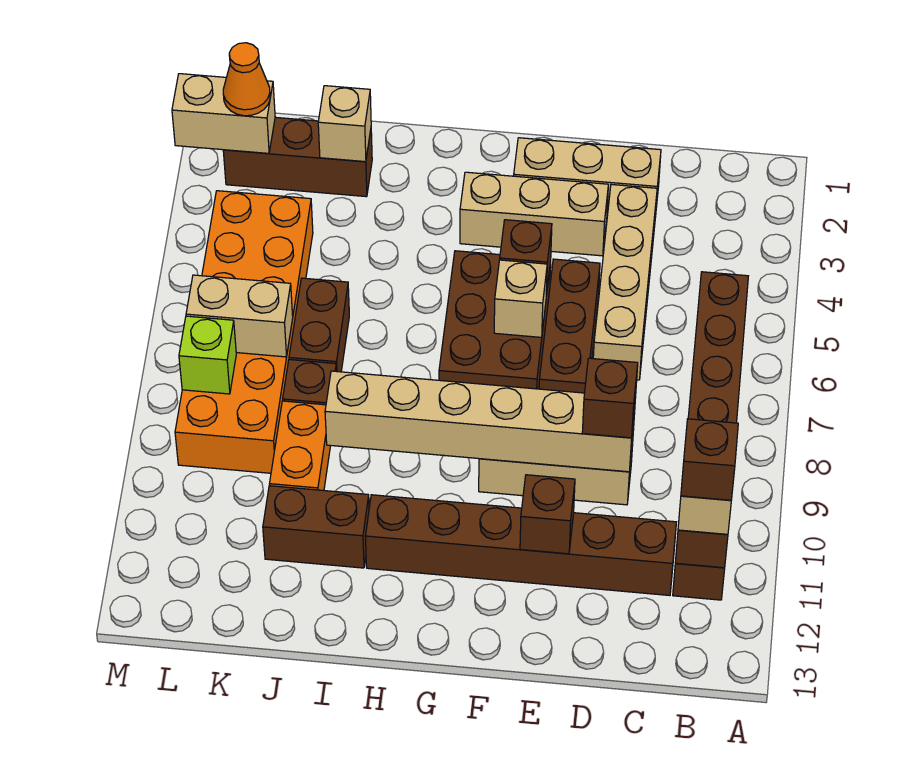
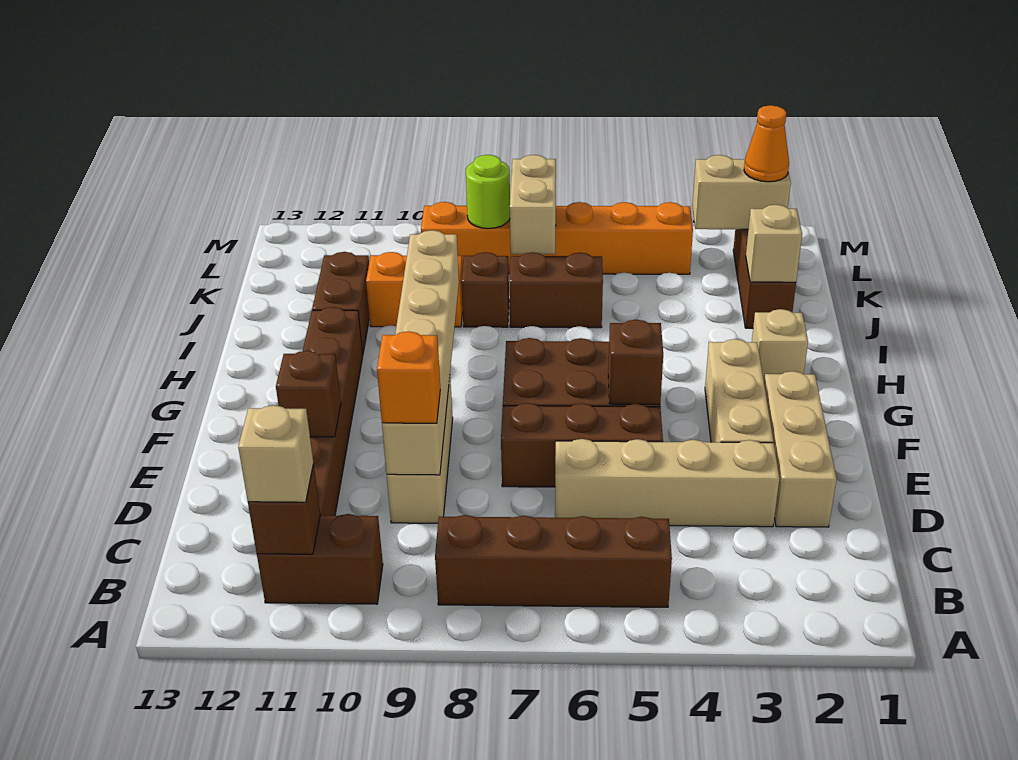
brown brick B11 level 4 -> none
brown brick D9 level 3 -> orange brick D9 level 3
tan brick F6 level 2 -> tan brick H2 level 1
orange brick K4:L9 level 1 -> orange brick L4:L9 level 1
tan brick L2:M2 level 2 -> tan brick L2:L3 level 2
lime brick L8 level 2 -> lime round brick L8 level 2

